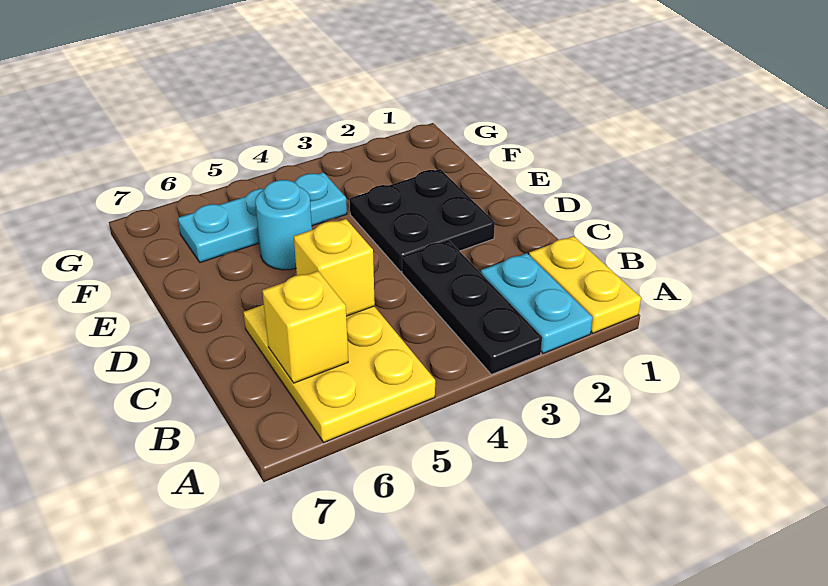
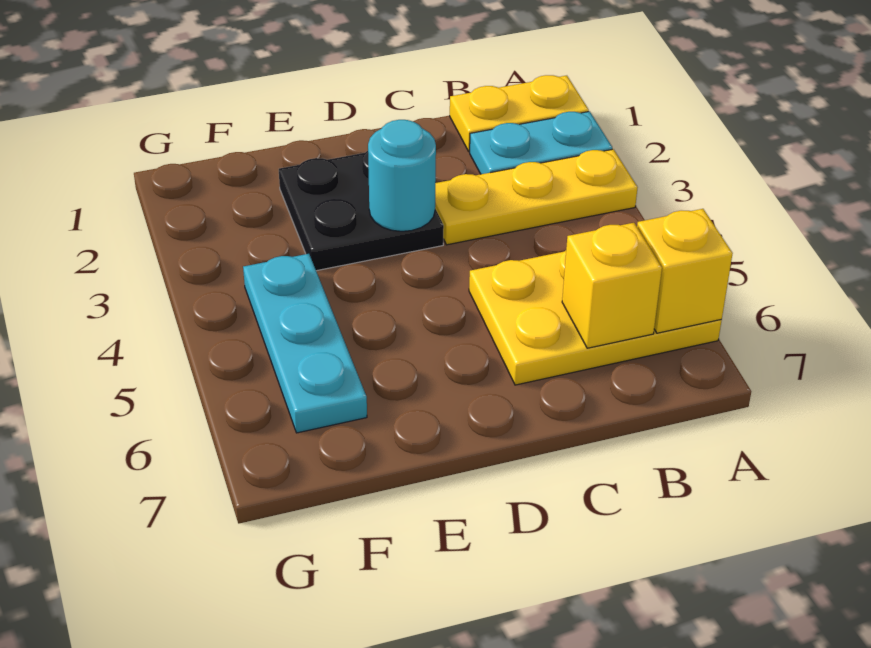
black plate A3:C3 level 1 -> yellow plate A3:C3 level 1
yellow brick C5 level 2 -> yellow brick A6 level 2
cyan round brick E5 level 1 -> cyan round brick D3 level 2

